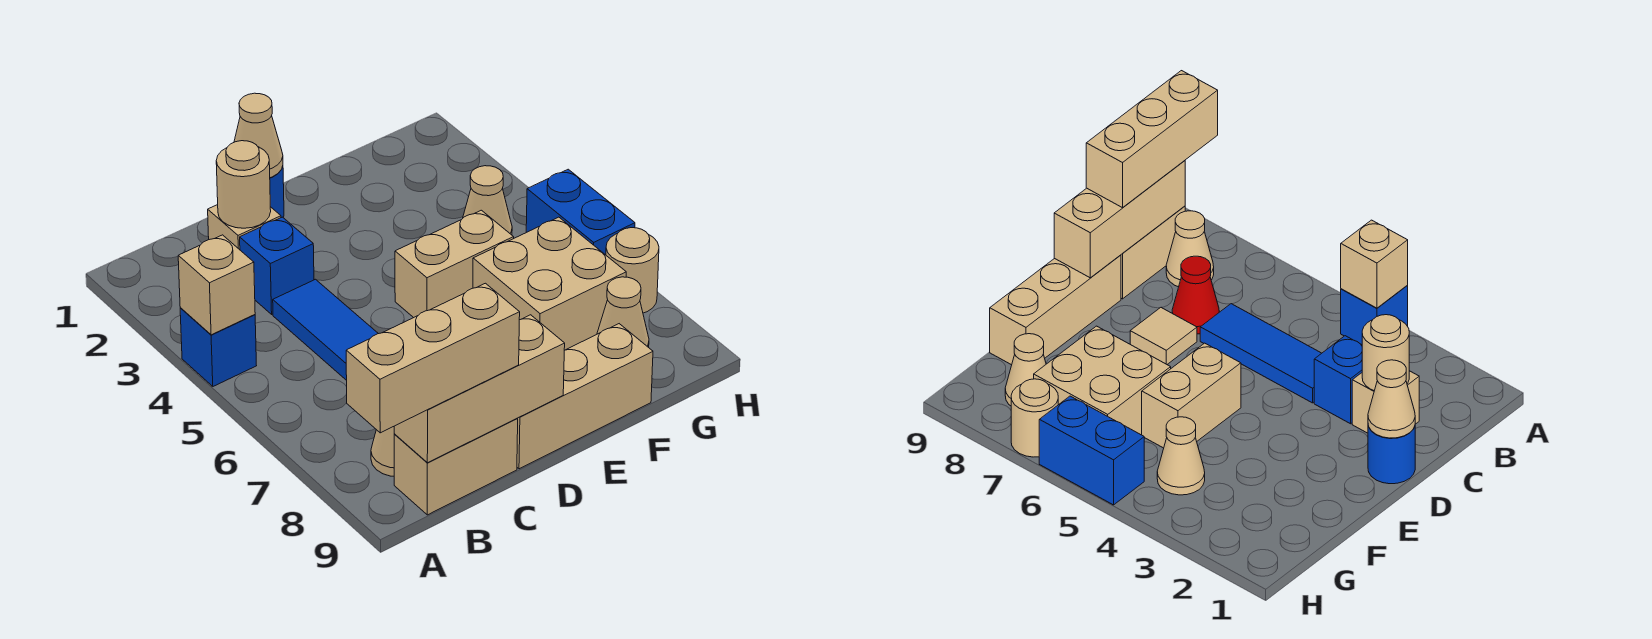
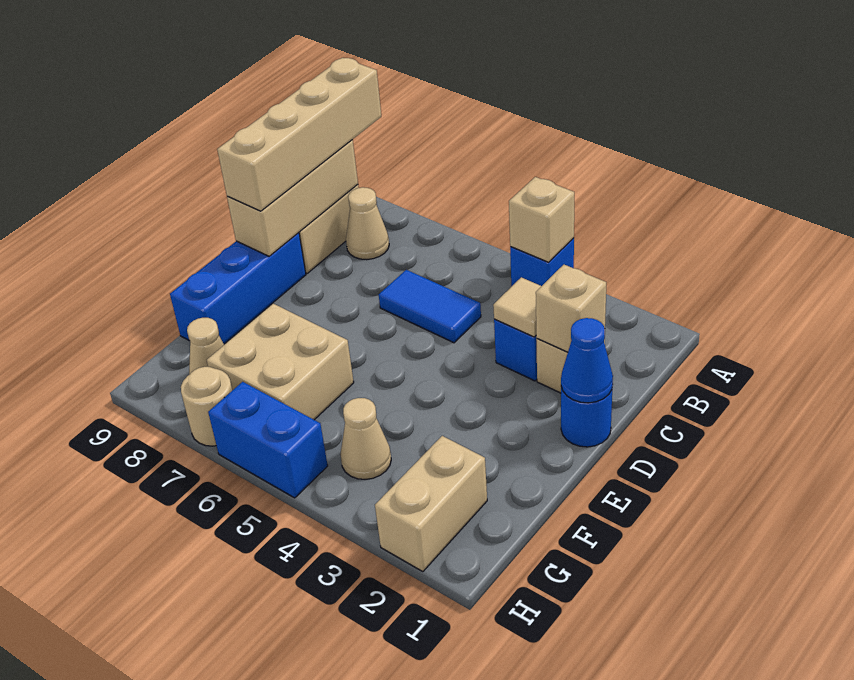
tan brick A9:C9 level 3 -> tan brick A9:D9 level 3
tan round brick C2 level 2 -> tan brick C2 level 2
blue tile C4:C6 level 1 -> blue tile C5:C6 level 1
red cone C7 level 1 -> none
tan cone D1 level 2 -> blue cone D1 level 2
tan tile D7 level 1 -> tan tile C3 level 2
tan brick D9:F9 level 1 -> blue brick D9:F9 level 1
tan brick E5:F5 level 1 -> tan brick G2:H2 level 1

